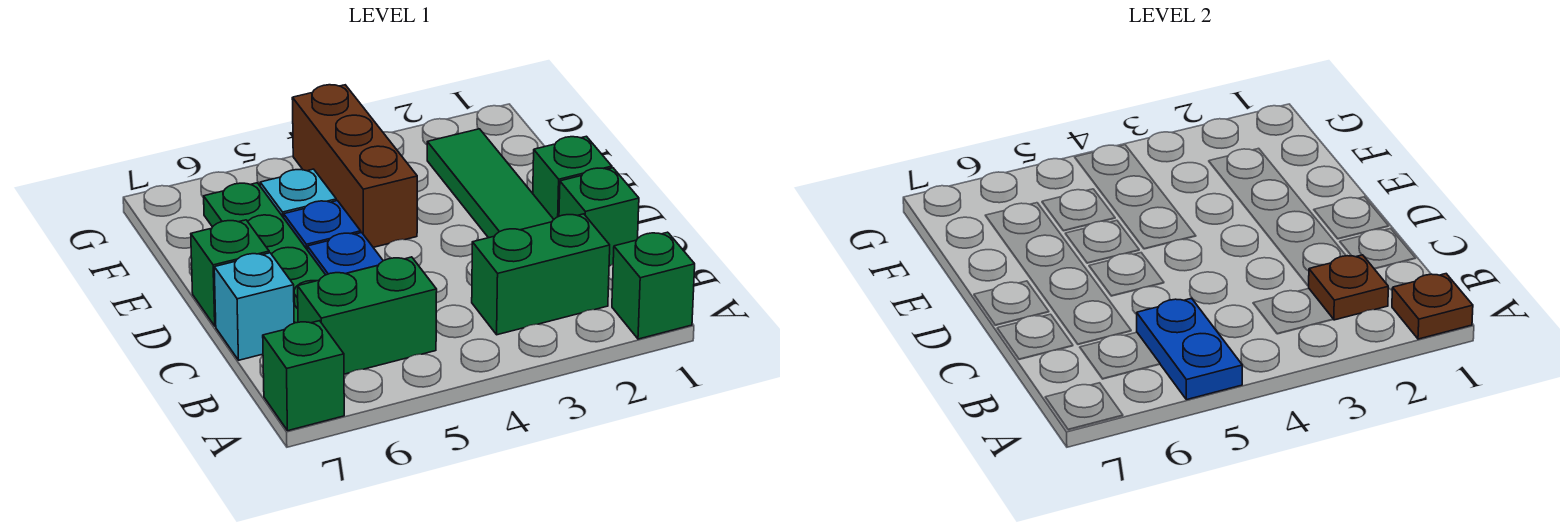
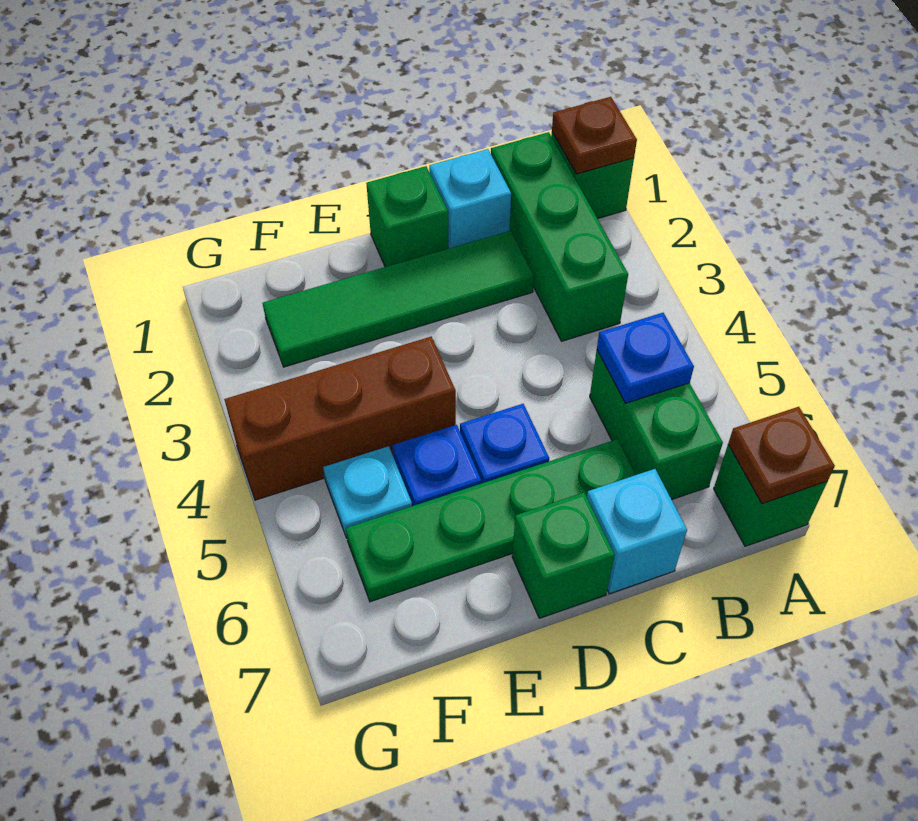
blue plate A5:B5 level 2 -> blue plate B5 level 2
green brick B2:B3 level 1 -> green brick B1:B3 level 1
brown plate B2 level 2 -> brown plate A7 level 2
green brick C1 level 1 -> cyan brick C1 level 1

